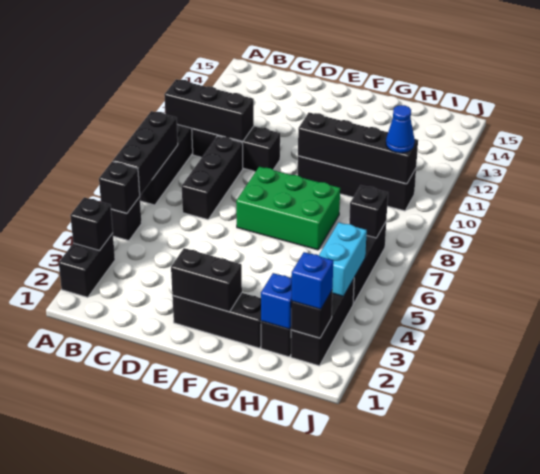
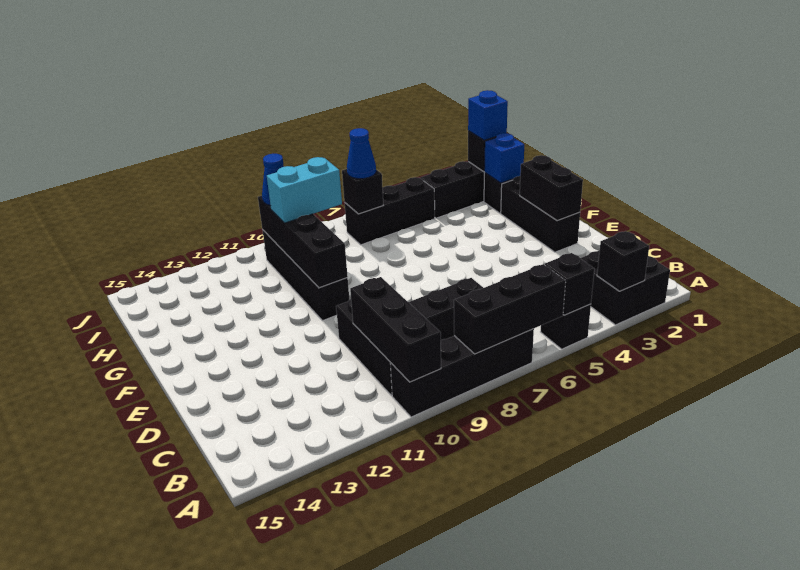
black brick A2:A3 level 1 -> black brick A2:B3 level 1
green brick E7:G8 level 1 -> none
cyan brick I4:I5 level 2 -> cyan brick H9:H10 level 3
none -> blue cone I7 level 3

